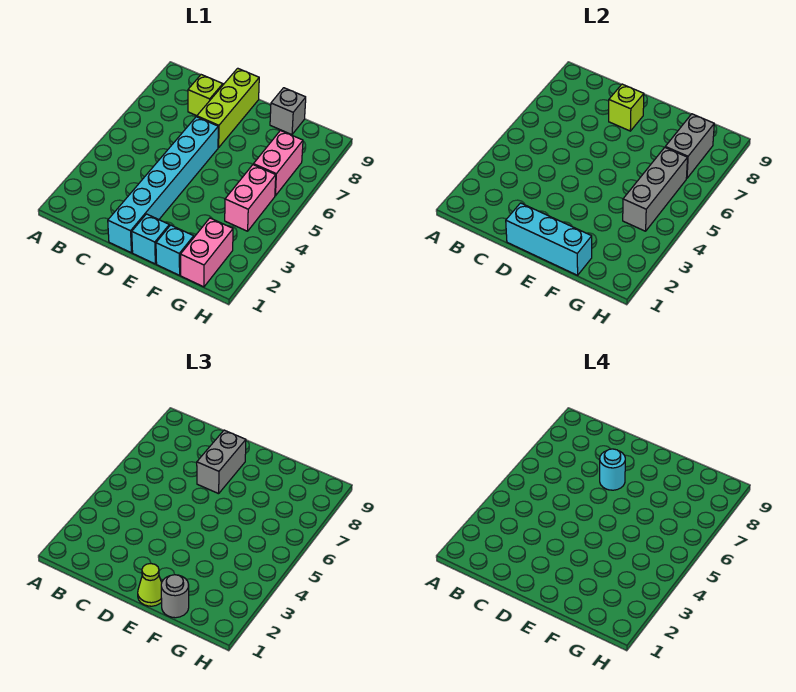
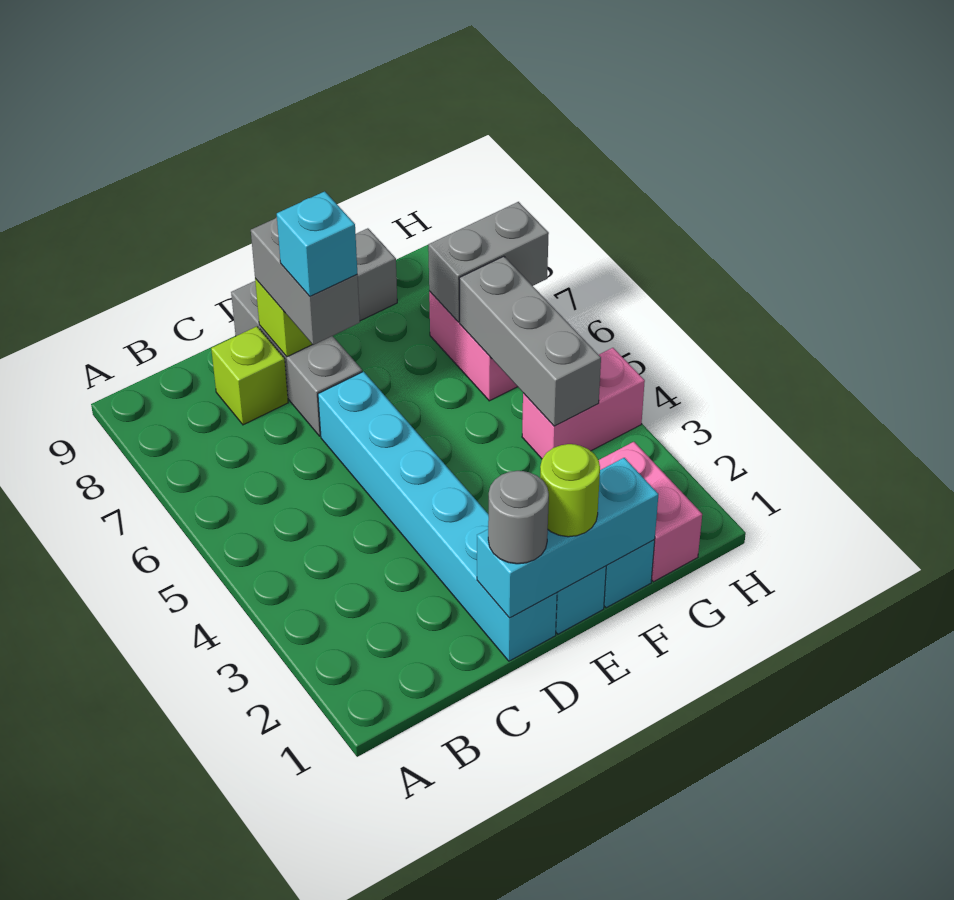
lime brick D7:D9 level 1 -> grey brick D7:D9 level 1
cyan round brick D7 level 4 -> cyan brick D7 level 4
lime cone E1 level 3 -> lime round brick E1 level 3
grey round brick F1 level 3 -> grey round brick D1 level 3
pink brick G4:G5 level 1 -> pink brick G4:H4 level 1
grey brick G7:G8 level 2 -> grey brick G7:H7 level 2

